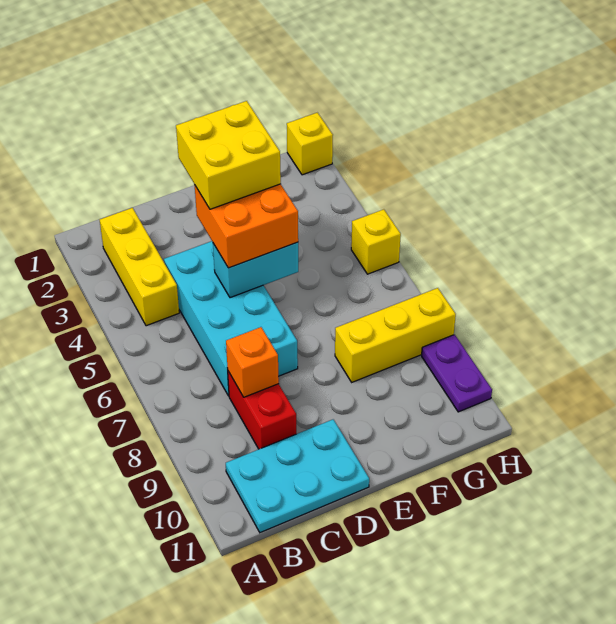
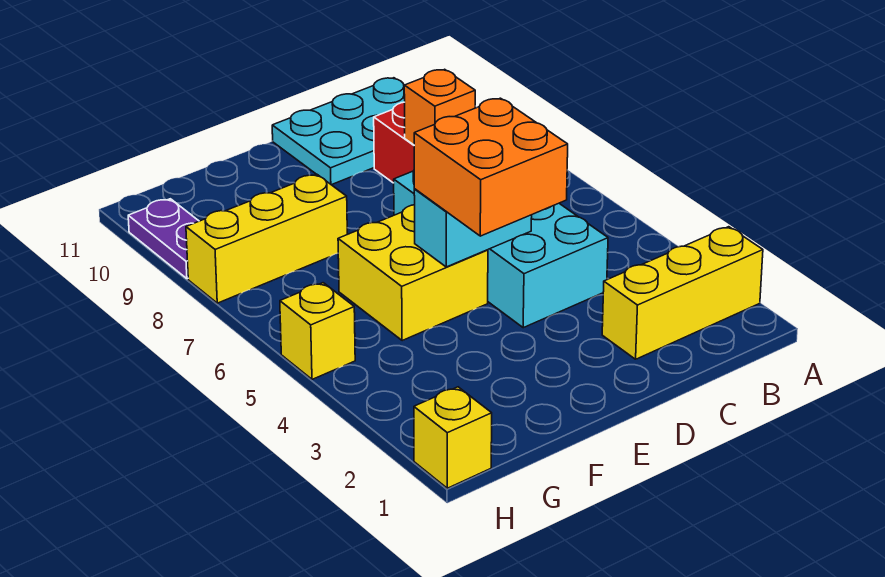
yellow brick B2:B4 level 1 -> yellow brick A2:C2 level 1
yellow brick D3:E4 level 4 -> yellow brick E5:F6 level 1

